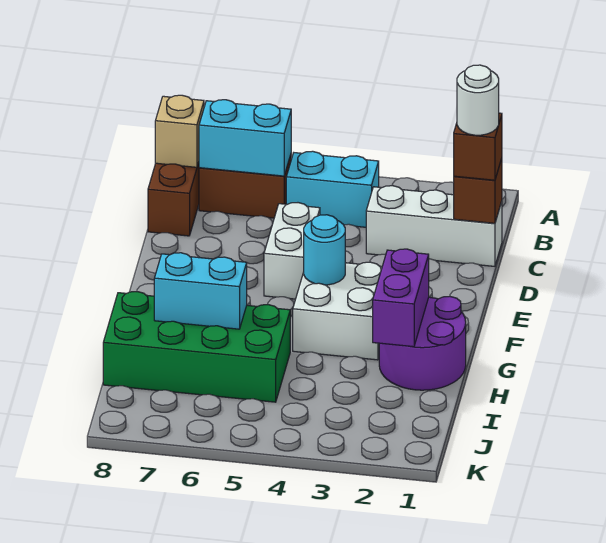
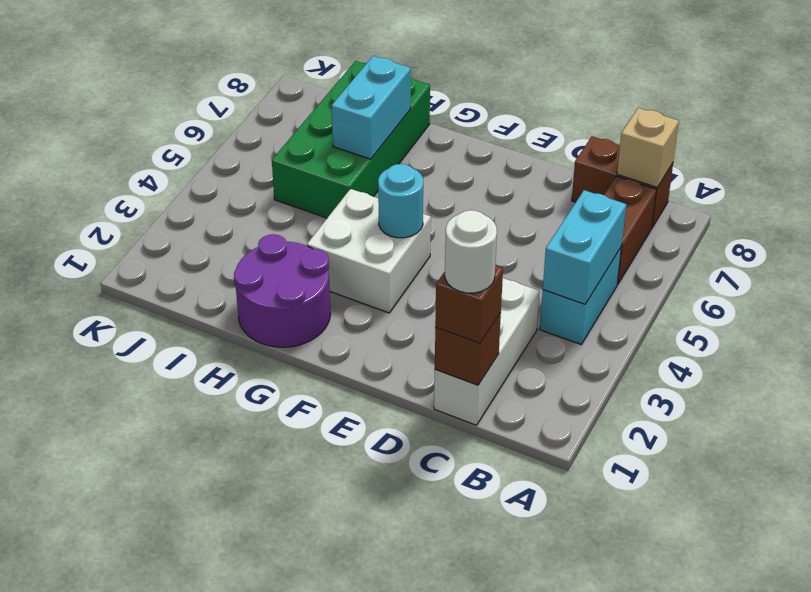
cyan brick B6:B7 level 2 -> cyan brick B4:B5 level 2
white brick D5:E5 level 1 -> none
purple brick G2:H2 level 2 -> none

